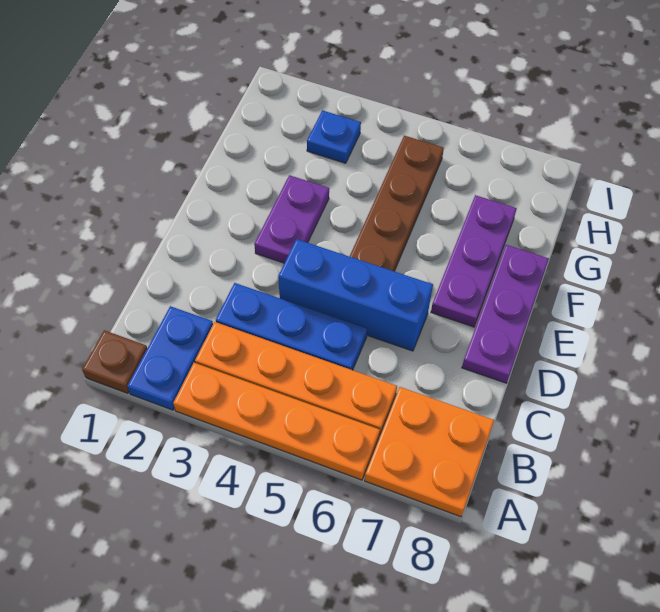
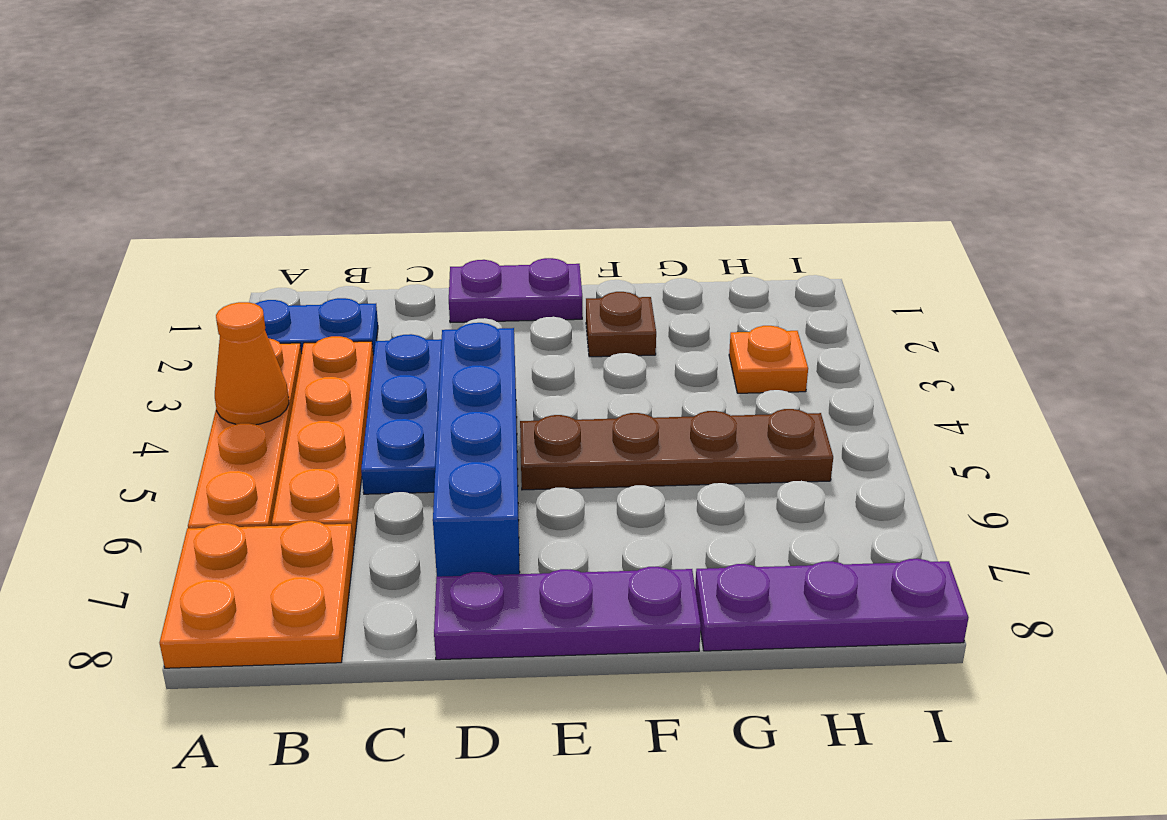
brown plate A1 level 1 -> brown plate F2 level 1
none -> orange cone A4 level 2
blue brick D4:D6 level 1 -> blue brick D4:D7 level 1
purple plate E3:F3 level 1 -> purple plate D1:E1 level 1
purple plate E7:G7 level 1 -> purple plate G8:I8 level 1
blue plate H3 level 1 -> orange plate H3 level 1

